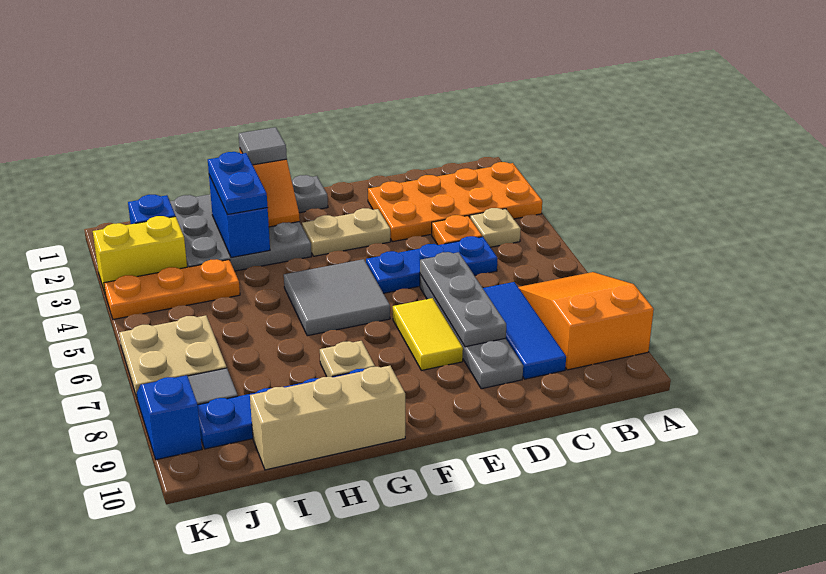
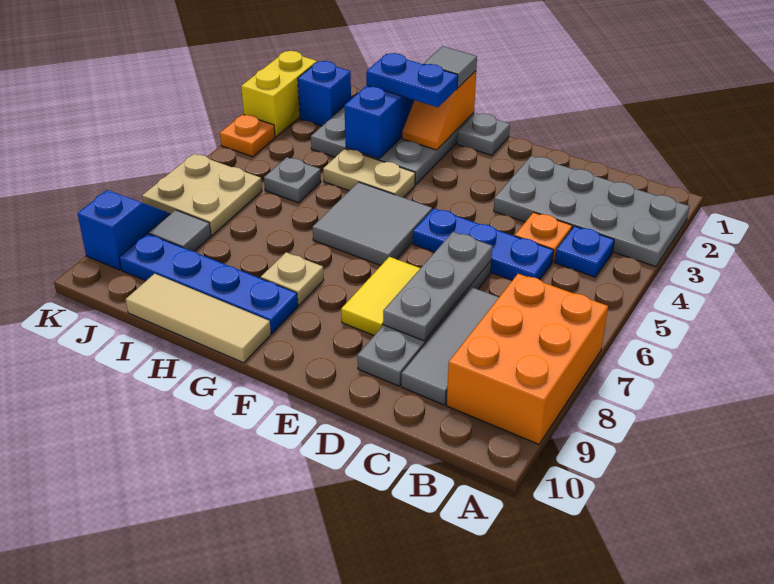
orange plate A2:D3 level 1 -> grey plate A2:D3 level 1
orange slope A7:B9 level 1 top 9 -> orange brick A7:B9 level 1
tan plate B4 level 1 -> blue plate B4 level 1
blue tile C7:C9 level 1 -> grey tile C7:C9 level 1
tan plate E3:F3 level 1 -> tan plate G4:H4 level 1
tan brick G10:I10 level 1 -> tan tile G10:I10 level 1
blue plate H2:H3 level 3 -> blue plate G2:H2 level 3
orange plate I4:K4 level 1 -> orange plate K4 level 1
none -> grey plate I5 level 1
yellow brick J3:K3 level 1 -> yellow brick K2:K3 level 1

